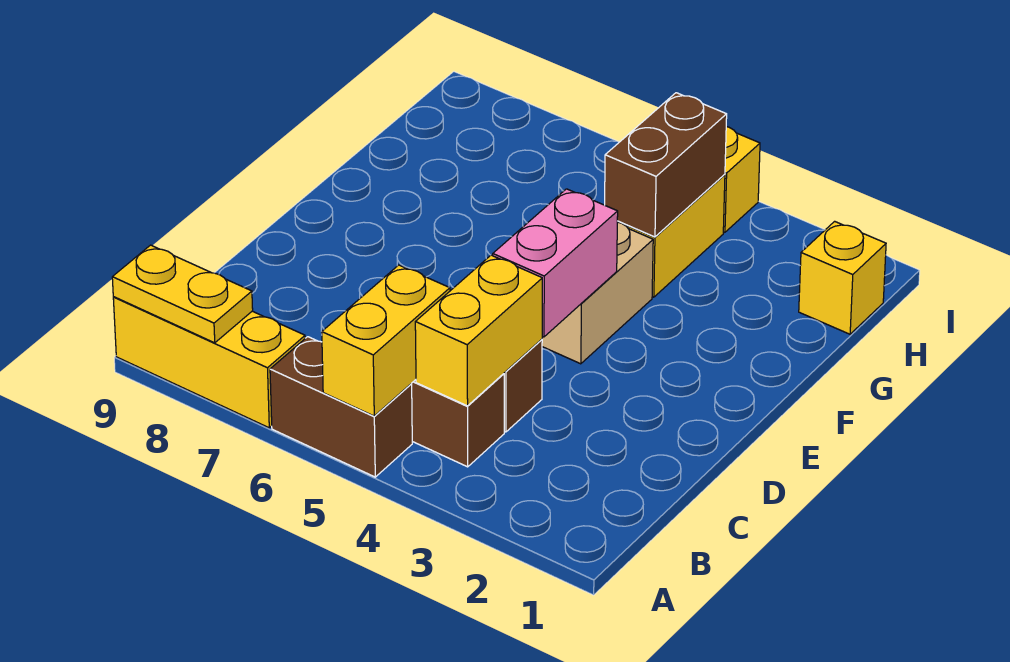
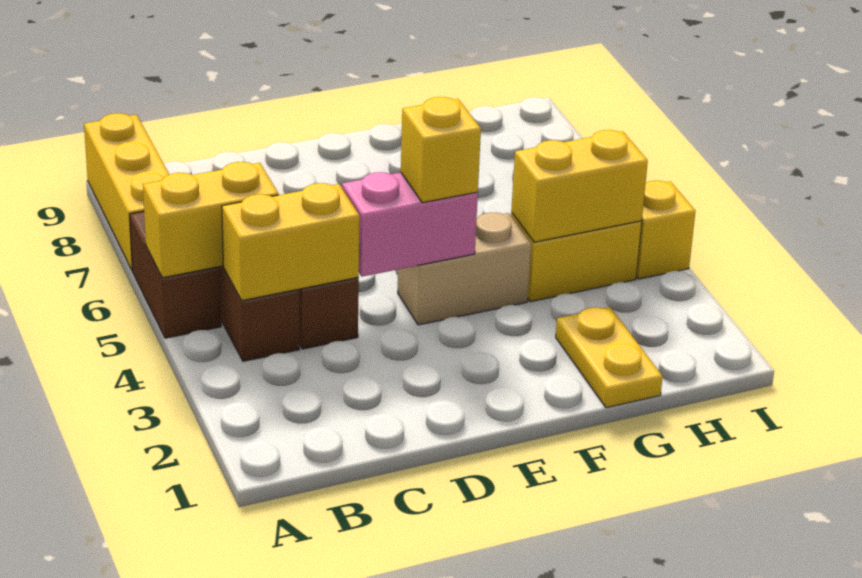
yellow plate A8:A9 level 2 -> yellow plate G1:G2 level 1
brown brick G4:H4 level 2 -> yellow brick G4:H4 level 2
yellow brick H1 level 1 -> yellow brick E4 level 3

